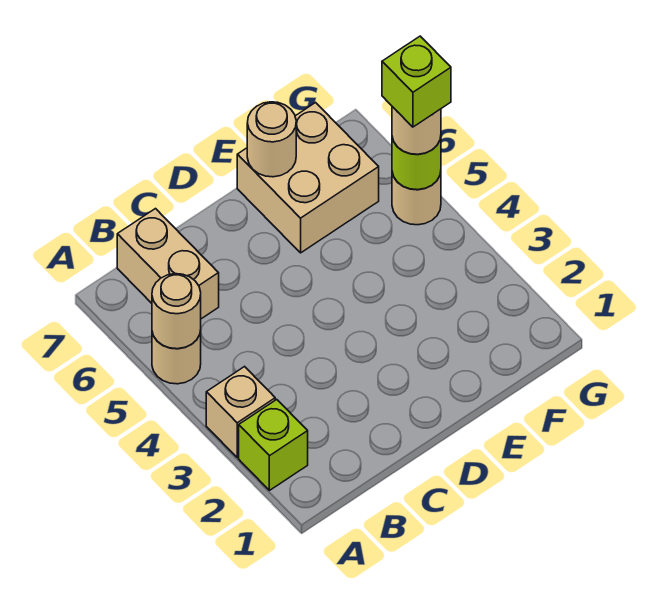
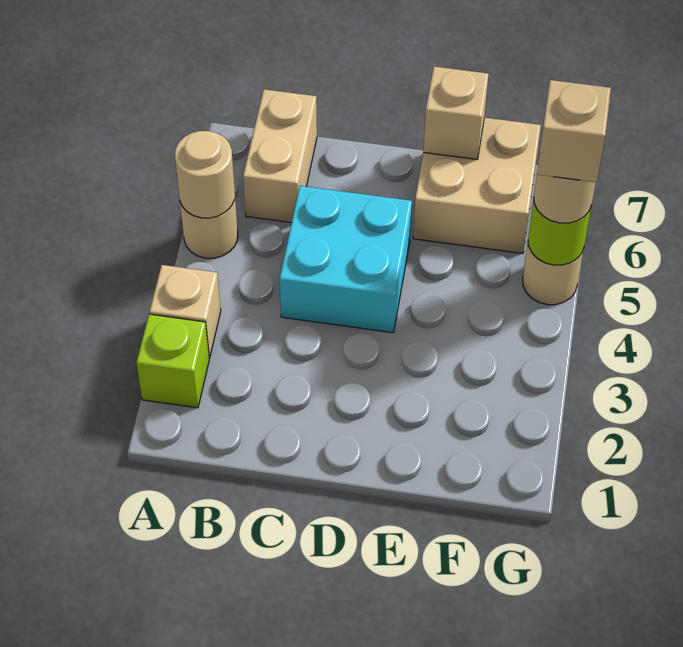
none -> cyan brick C4:D5 level 1
tan round brick E7 level 2 -> tan brick E7 level 2
lime brick G5 level 4 -> tan brick G5 level 4

